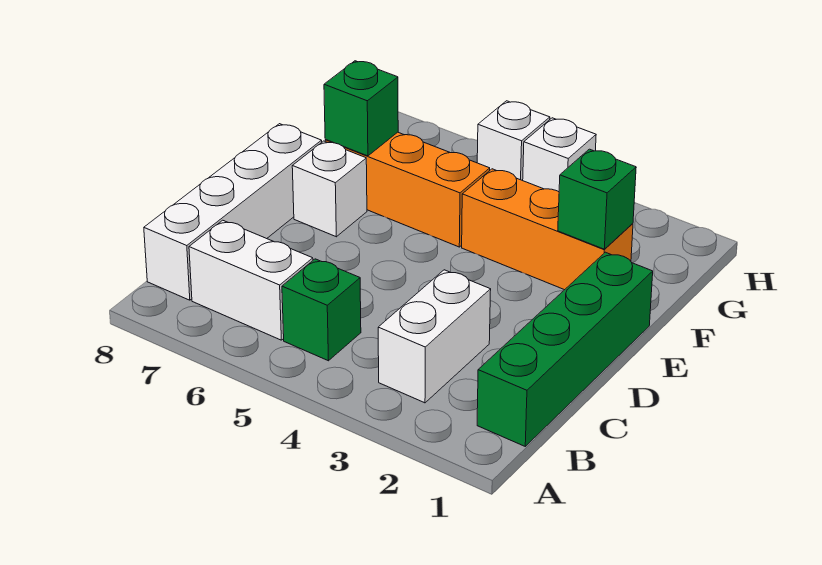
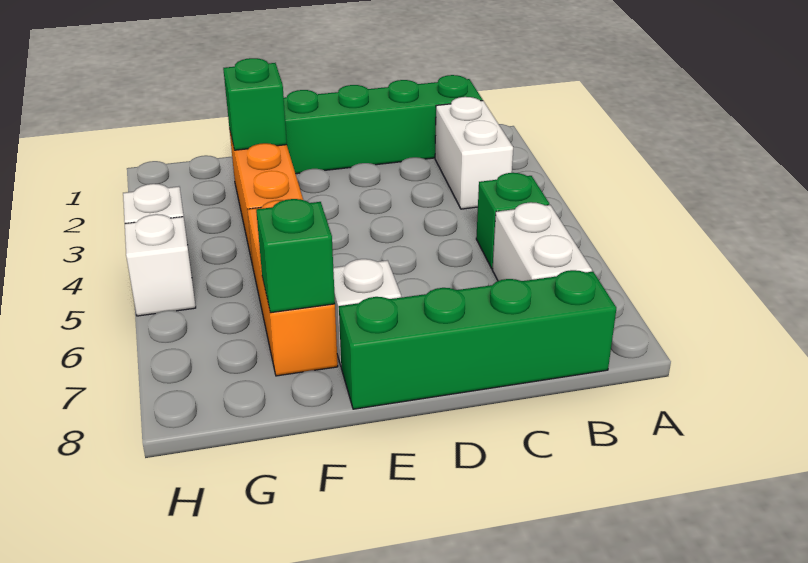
white brick B3:C3 level 1 -> white brick B2:B3 level 1
white brick B8:E8 level 1 -> green brick B8:E8 level 1

